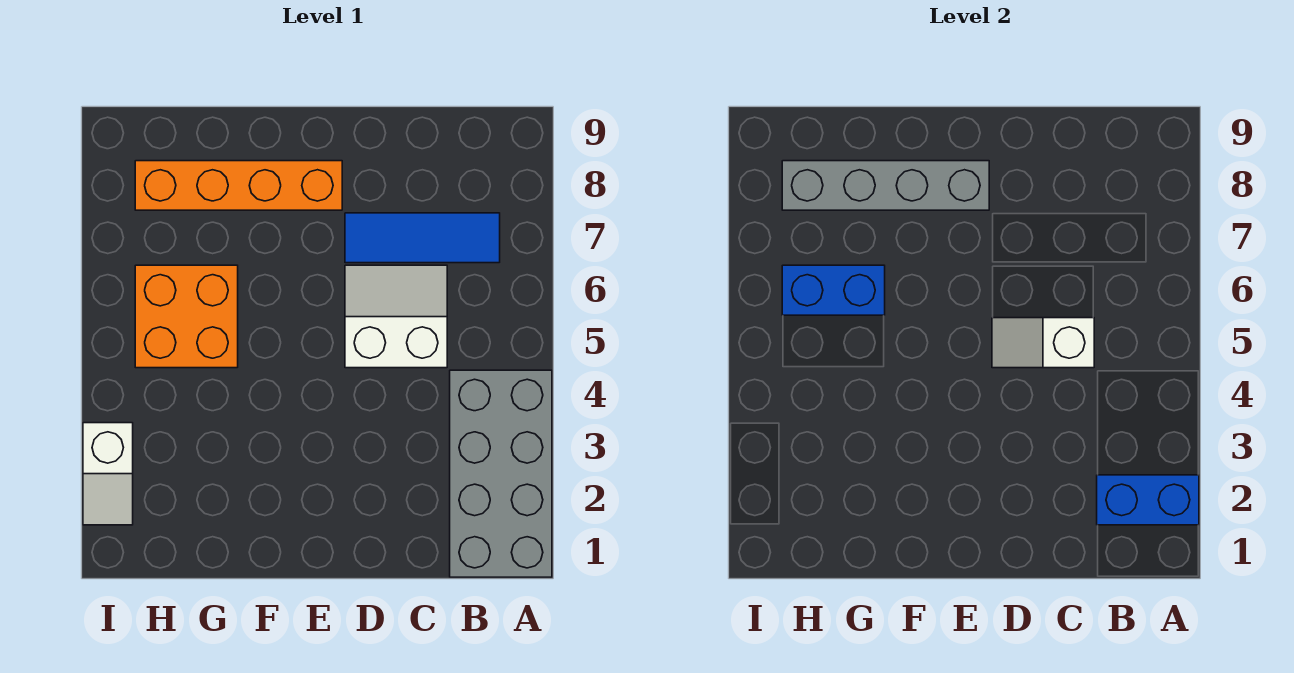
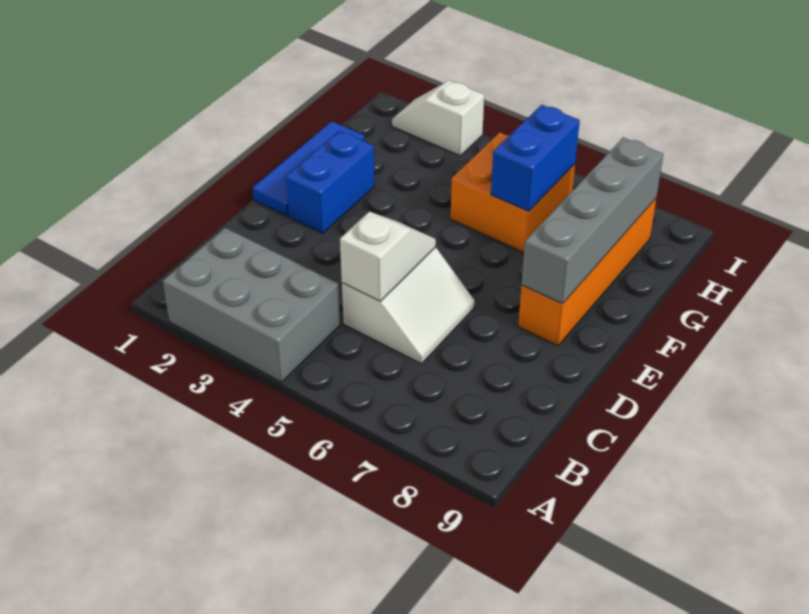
grey brick A1:B4 level 1 -> grey brick A2:B4 level 1
blue brick A2:B2 level 2 -> blue brick E2:F2 level 1
blue tile B7:D7 level 1 -> blue tile E1:G1 level 1

